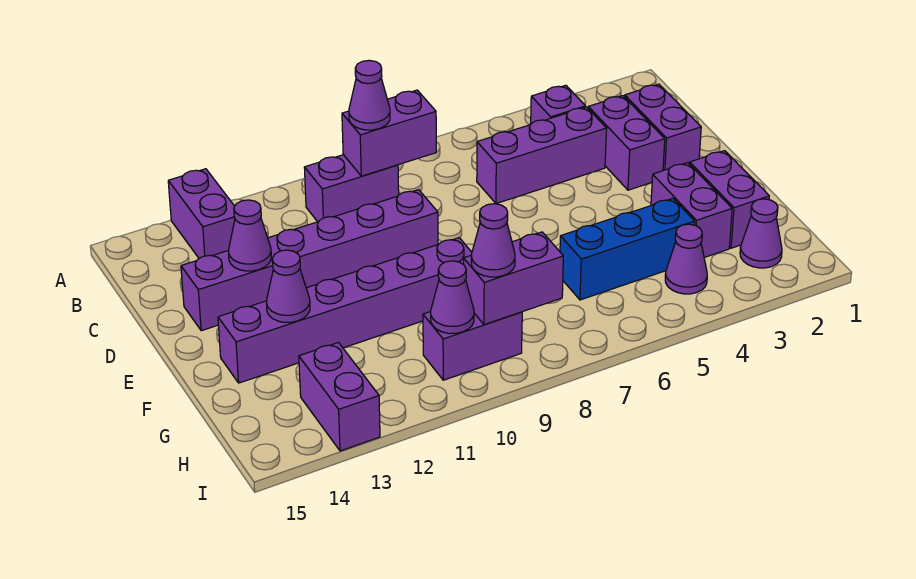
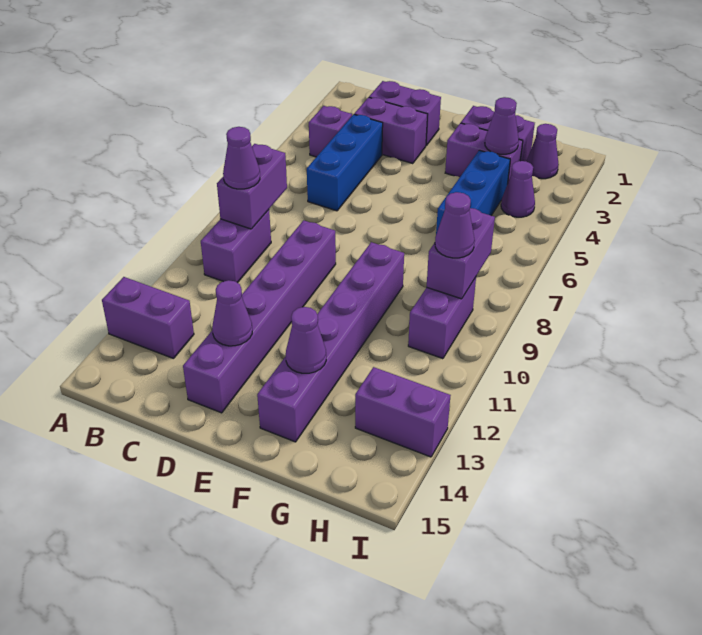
purple brick C4:C6 level 1 -> blue brick C4:C6 level 1
purple cone H10 level 2 -> purple cone G3 level 2

